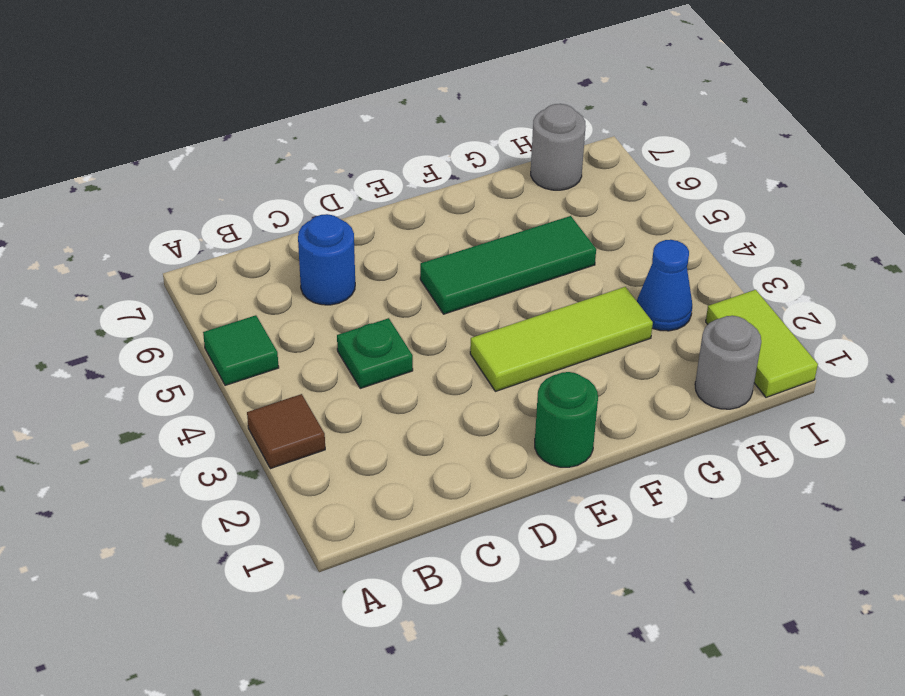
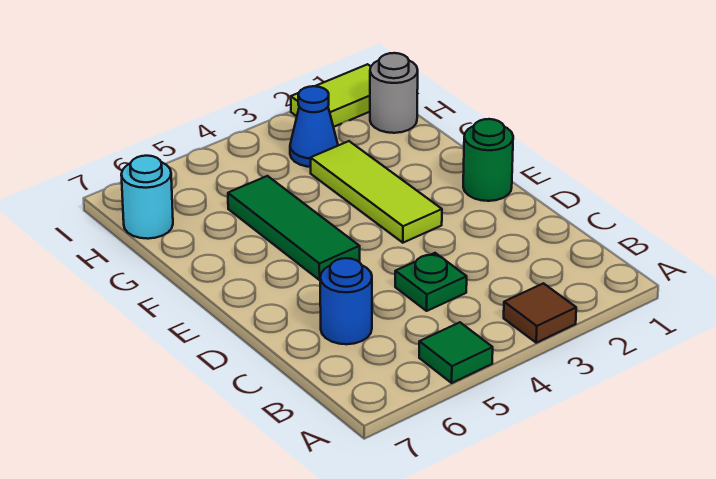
grey round brick H7 level 1 -> cyan round brick H7 level 1

